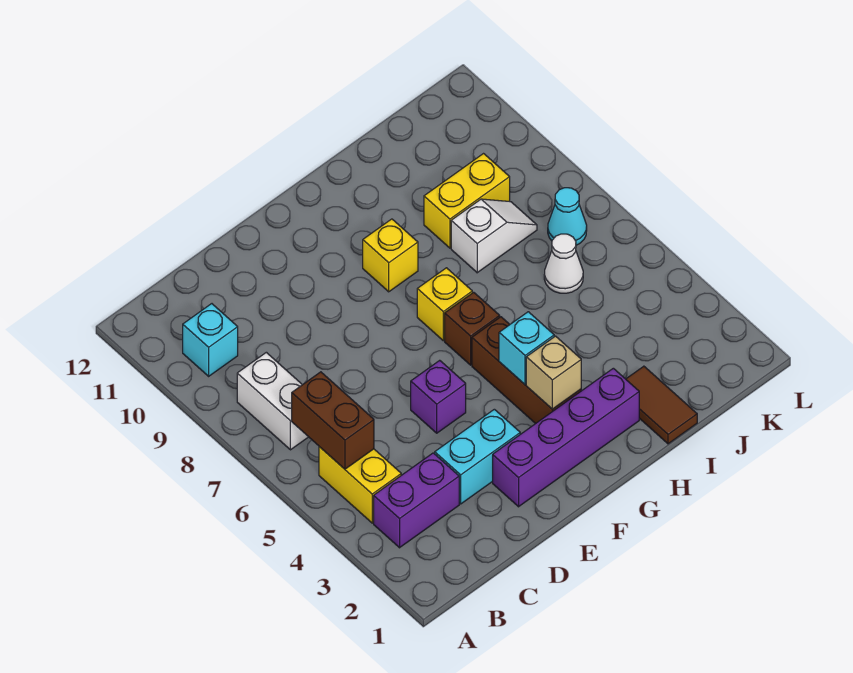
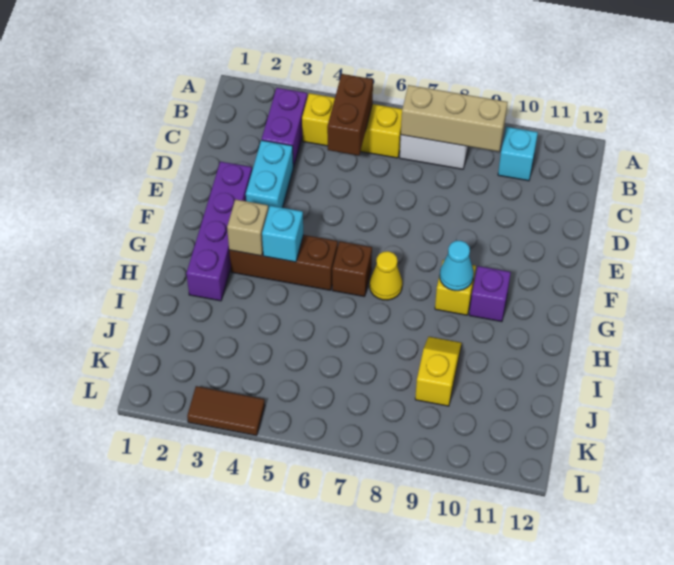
yellow brick B4:B5 level 1 -> yellow brick B4:B6 level 1
brown brick B5:B6 level 2 -> brown brick B5:C5 level 2
none -> tan brick B7:B9 level 2
purple brick E5 level 1 -> purple brick G10 level 1
yellow brick G7 level 1 -> yellow cone G7 level 1
brown tile I1:I2 level 1 -> brown tile L3:L4 level 1
white slope I8:J8 level 1 top I -> none
yellow brick I9:J9 level 1 -> yellow slope I9:J9 level 1 top J
white cone J6 level 1 -> none
cyan cone K7 level 1 -> cyan cone G9 level 2

